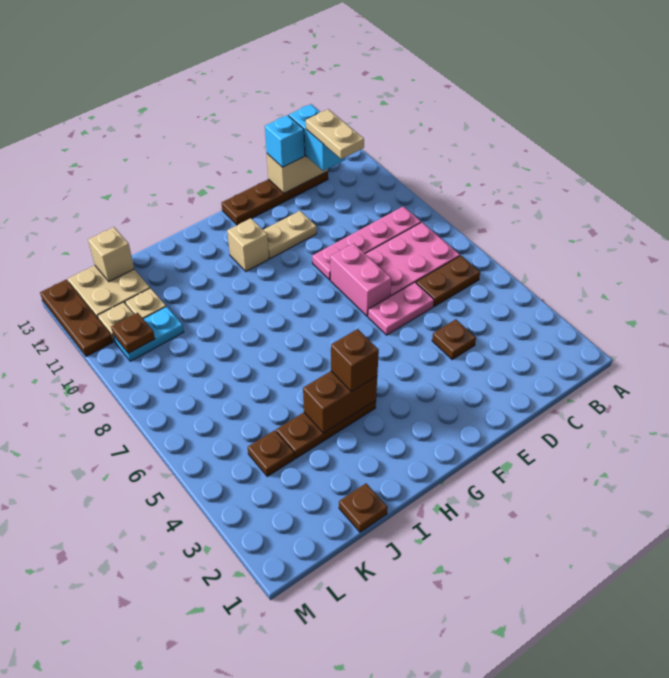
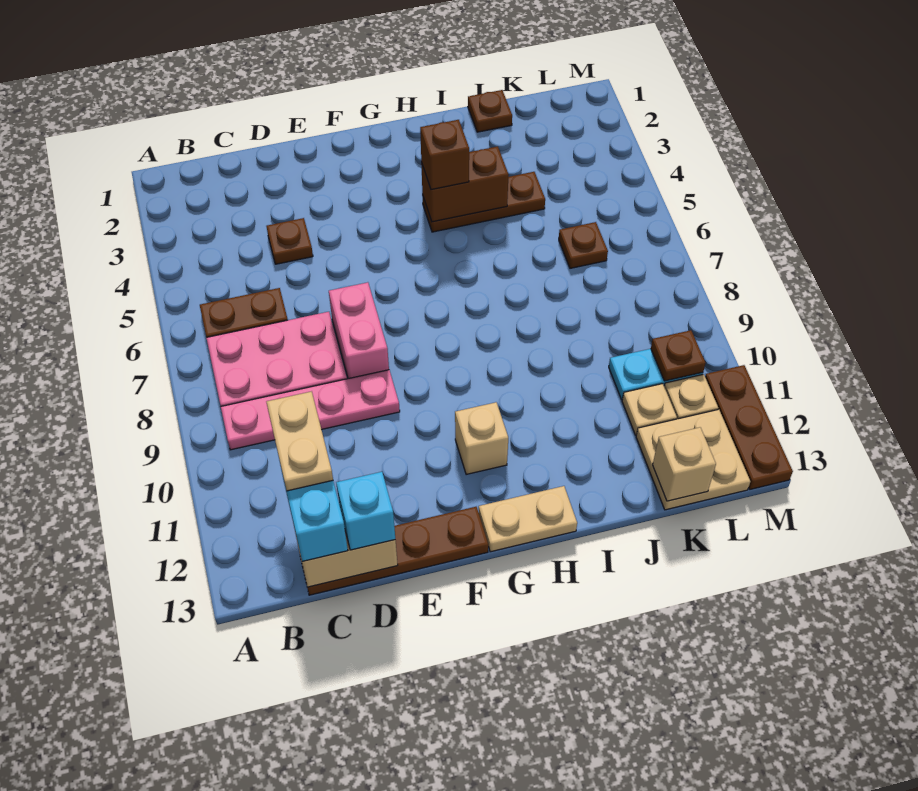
pink plate D6:E6 level 1 -> none
tan plate E11:F11 level 1 -> tan plate G13:H13 level 1
brown plate K4 level 1 -> brown plate K6 level 1

